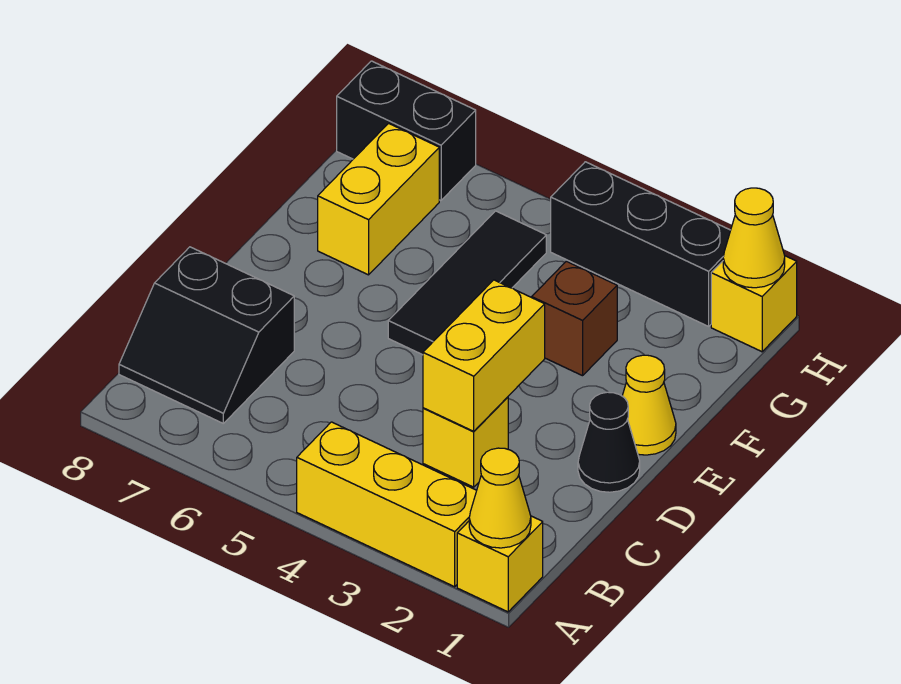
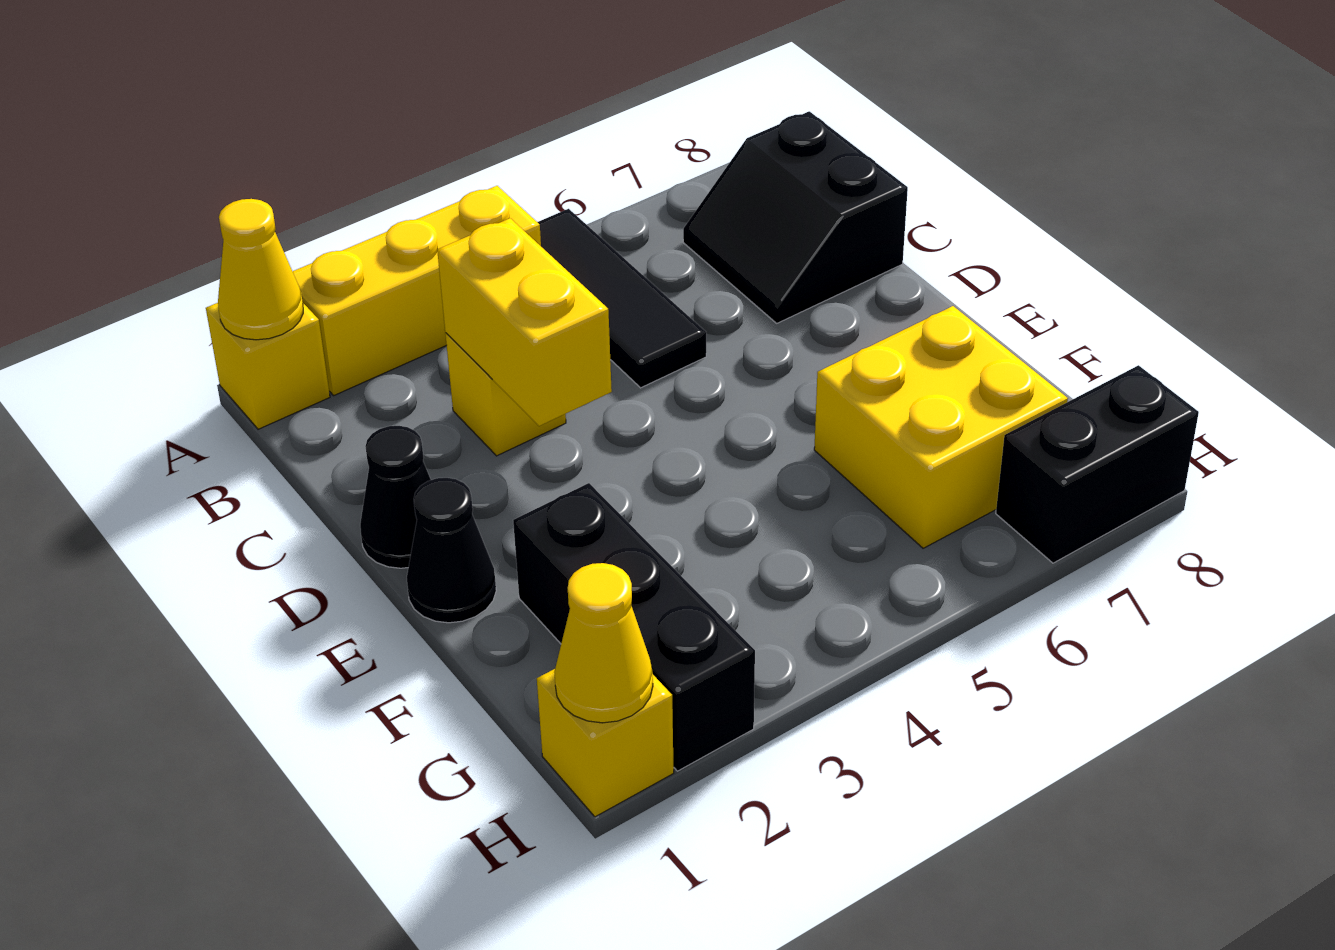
black slope B7:C8 level 1 top C -> black slope B7:C8 level 1 top 8
yellow cone E1 level 1 -> black cone E1 level 1
black tile E5:G5 level 1 -> black tile A5:C5 level 1
brown brick F3 level 1 -> none
yellow brick F7:G7 level 1 -> yellow brick F6:G7 level 1
black brick H2:H4 level 1 -> black brick F2:H2 level 1

